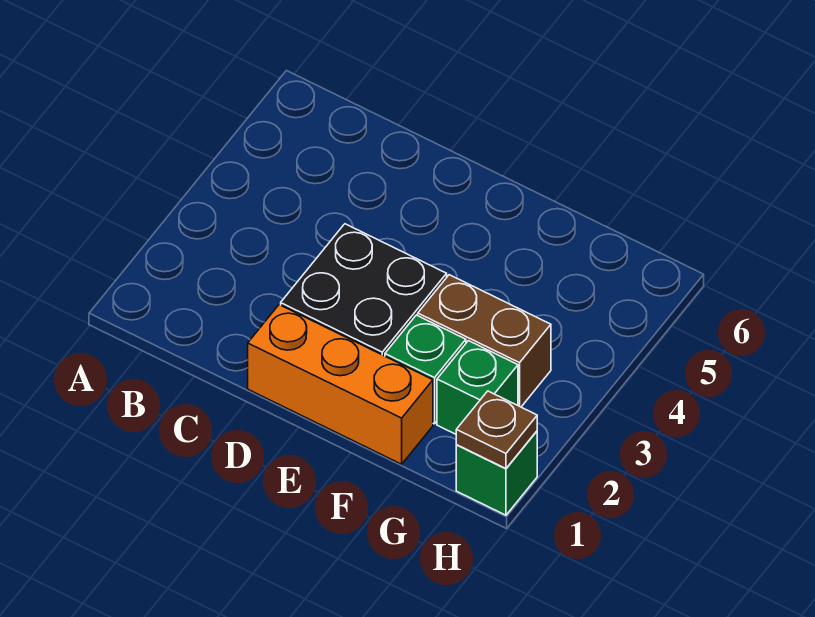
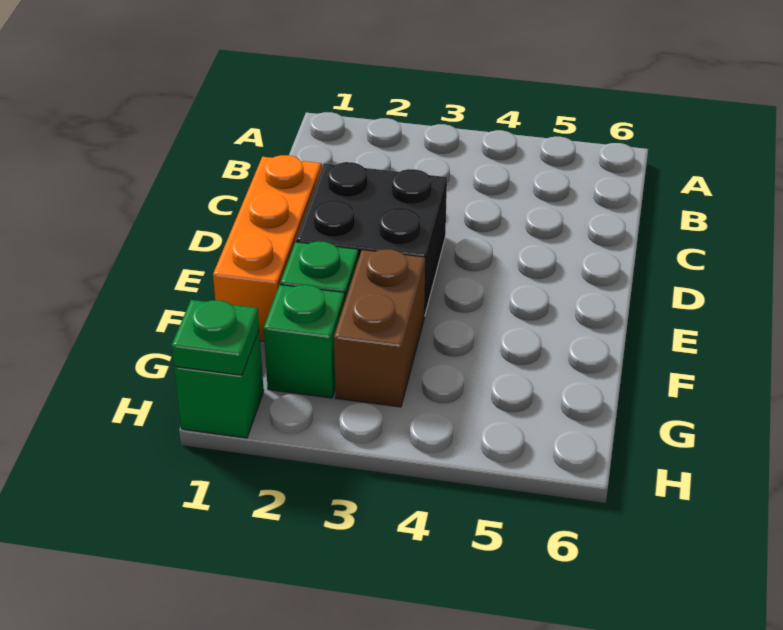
brown plate H1 level 2 -> green plate H1 level 2

